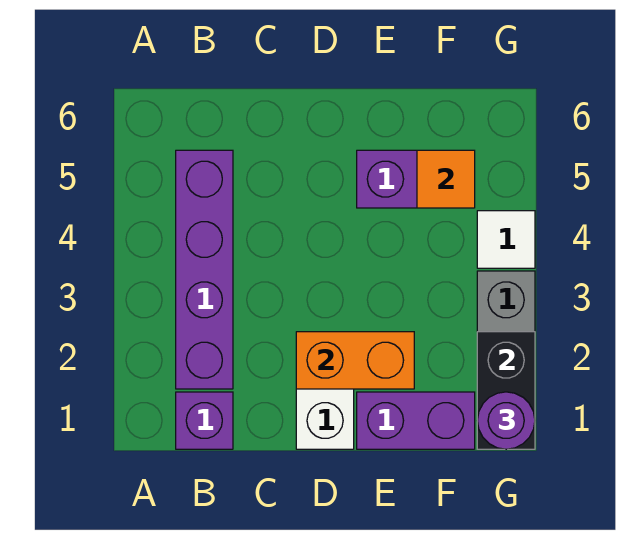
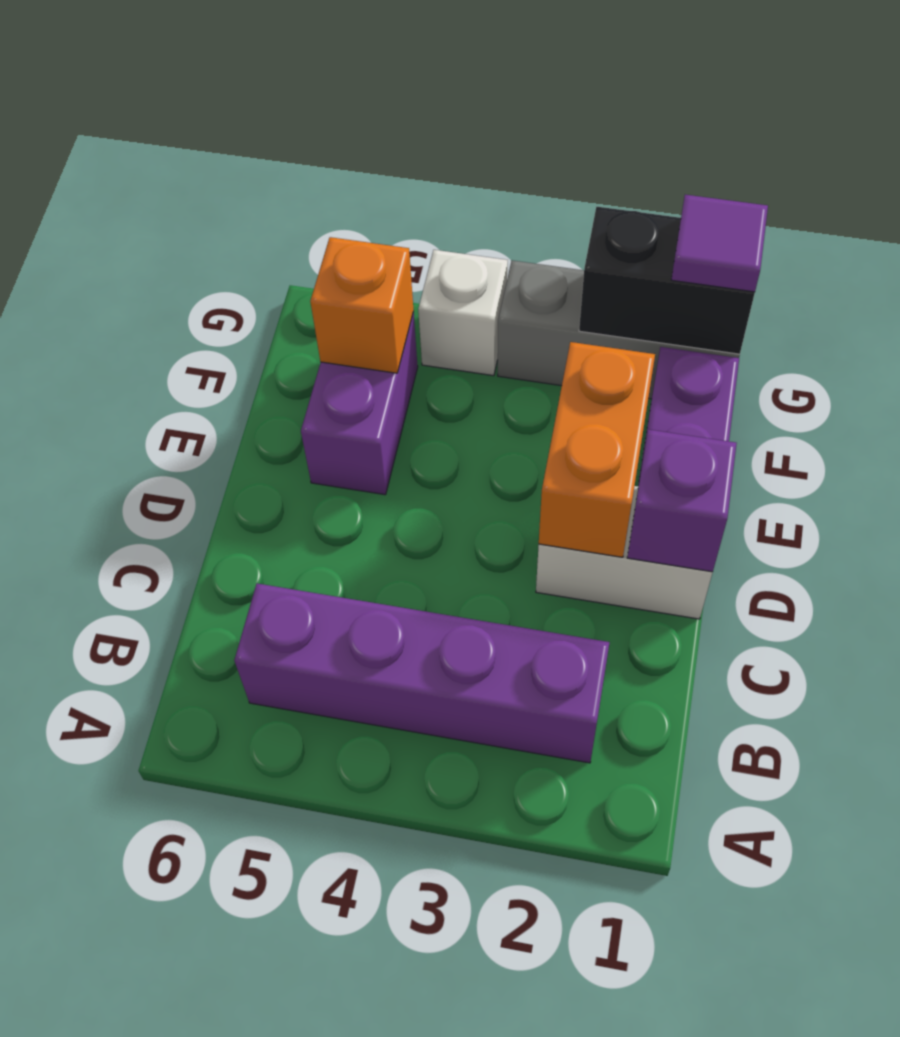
purple brick B1 level 1 -> purple brick D1 level 2
orange tile F5 level 2 -> orange brick F5 level 2
purple round brick G1 level 3 -> purple tile G1 level 3
white tile G4 level 1 -> white brick G4 level 1

